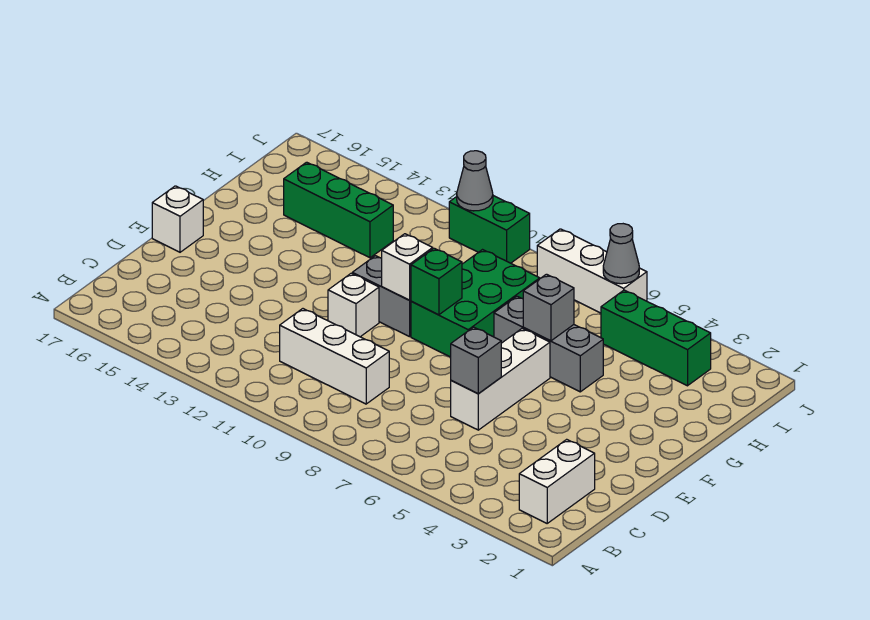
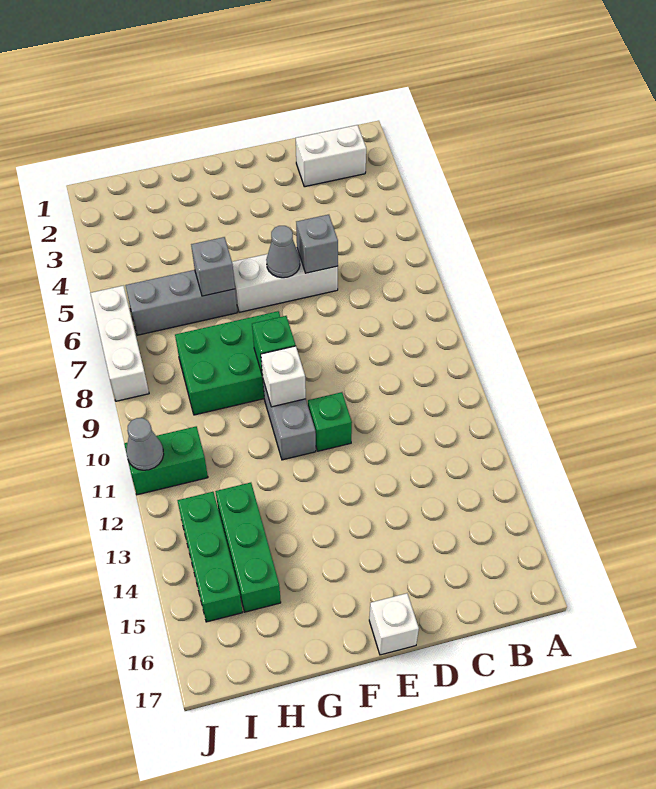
white brick C9:C11 level 1 -> none
white brick E11 level 1 -> green brick E11 level 1
grey brick G5:G7 level 1 -> grey brick G6:I6 level 1
green brick I3:I5 level 1 -> green brick I13:I15 level 1
grey cone J6 level 2 -> grey cone E6 level 2
green brick J10:J11 level 1 -> green brick I11:J11 level 1

